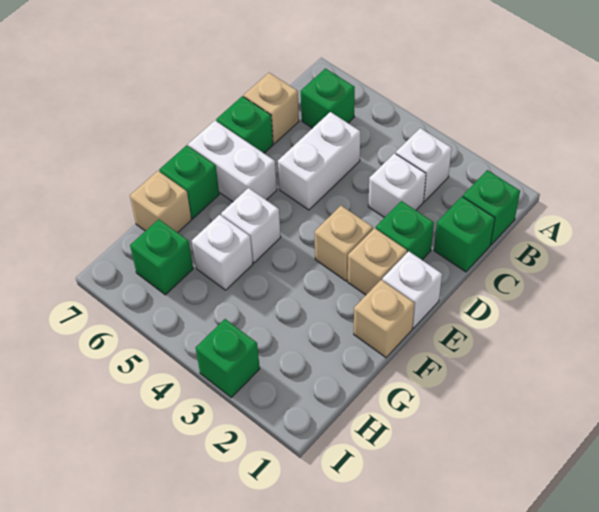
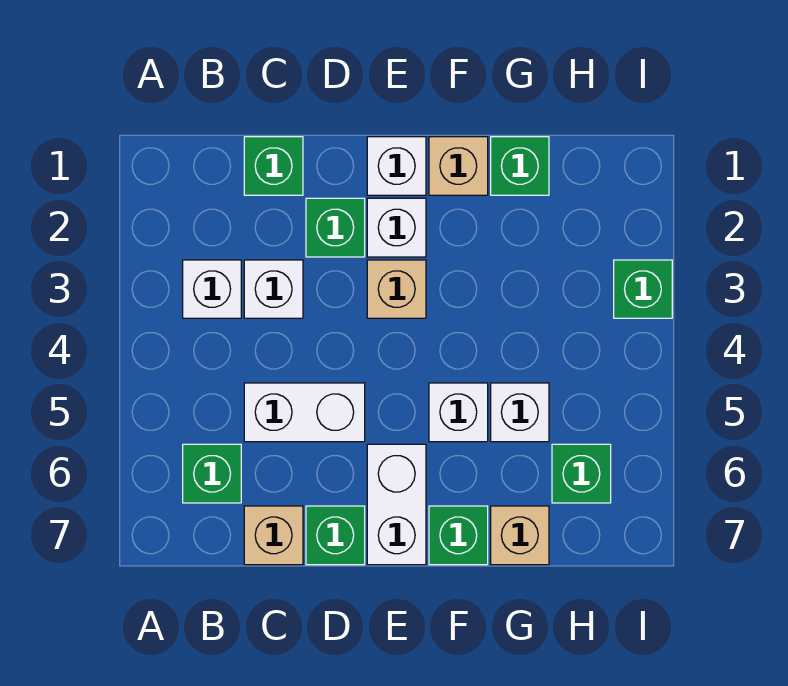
green brick B1 level 1 -> green brick G1 level 1
tan brick E2 level 1 -> white brick E2 level 1

